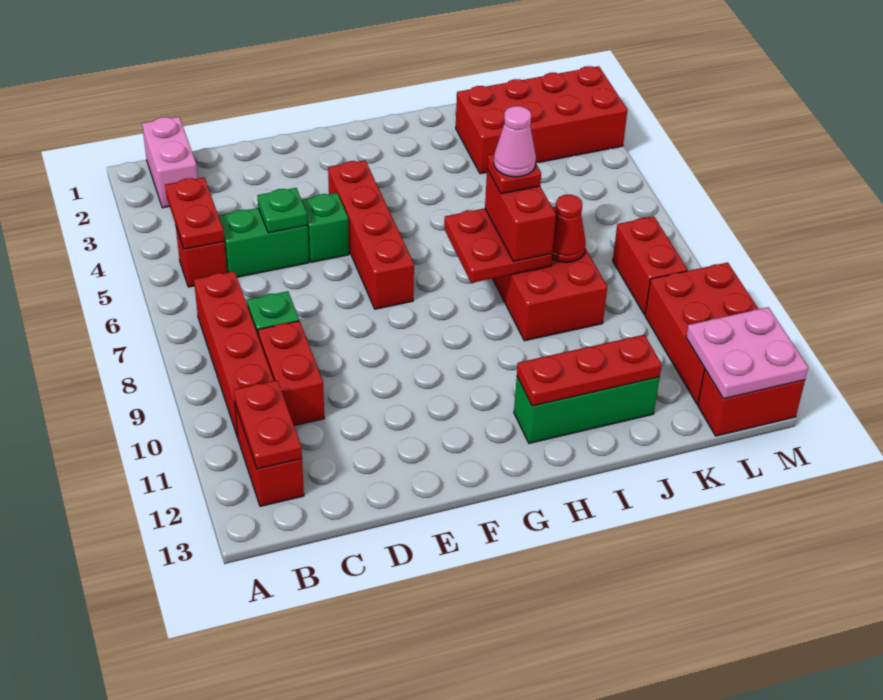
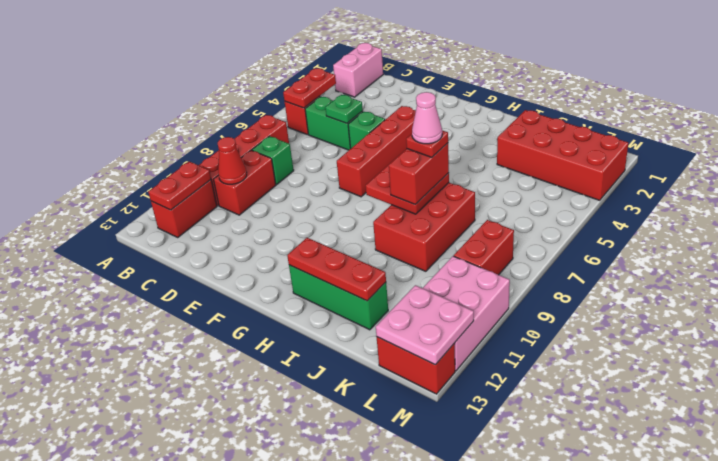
red cone J8 level 2 -> red cone C10 level 2
red brick L10:M12 level 1 -> pink brick L10:M12 level 1

